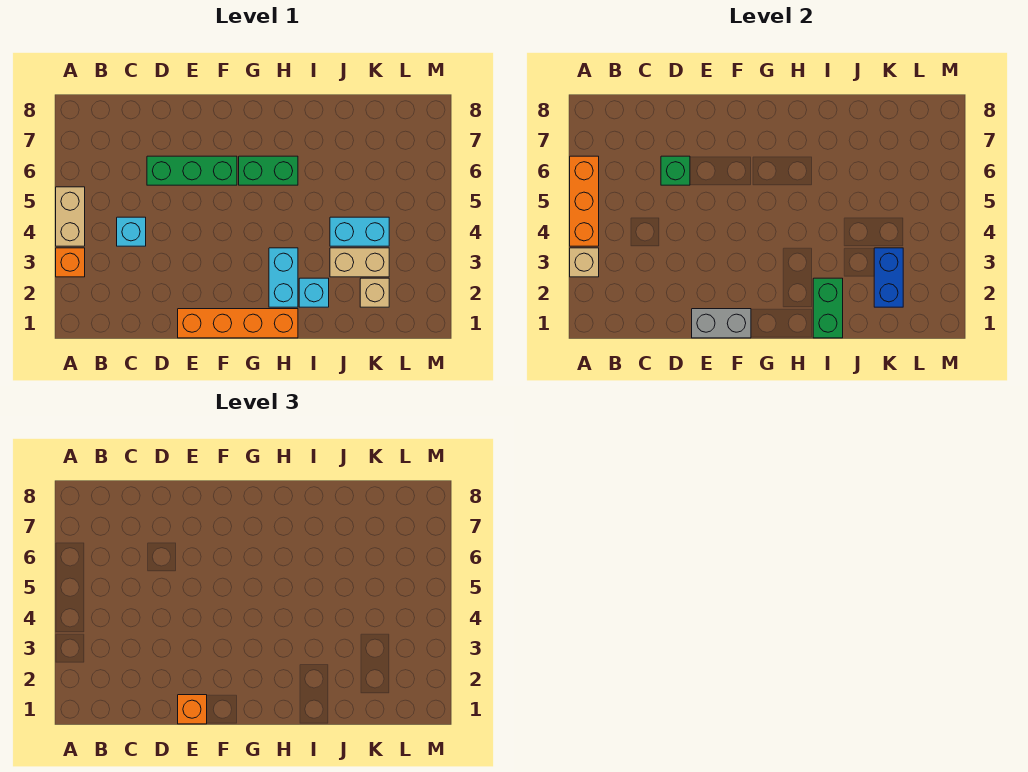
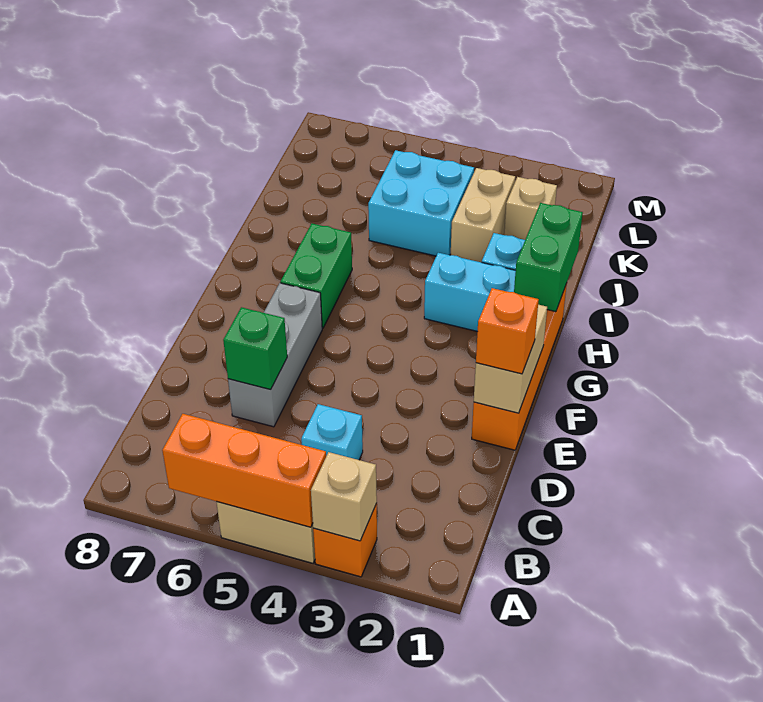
green brick D6:F6 level 1 -> grey brick D6:F6 level 1
grey brick E1:F1 level 2 -> tan brick E1:F1 level 2
green brick I1:I2 level 2 -> green brick H1:I1 level 2
cyan brick J4:K4 level 1 -> cyan brick J4:K5 level 1
blue brick K2:K3 level 2 -> none

